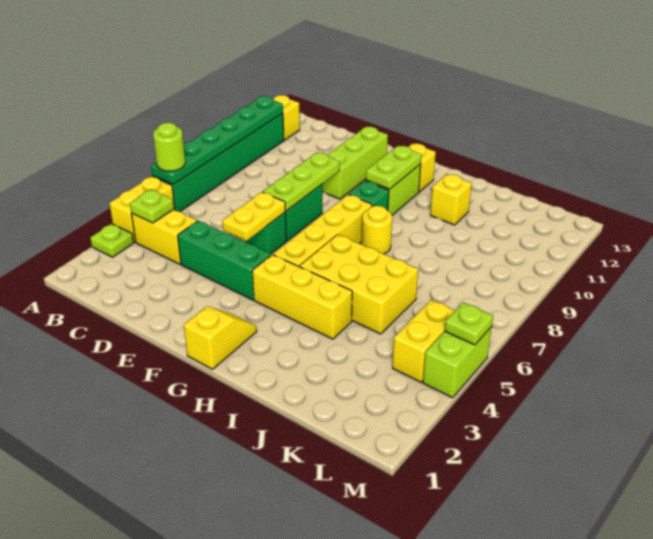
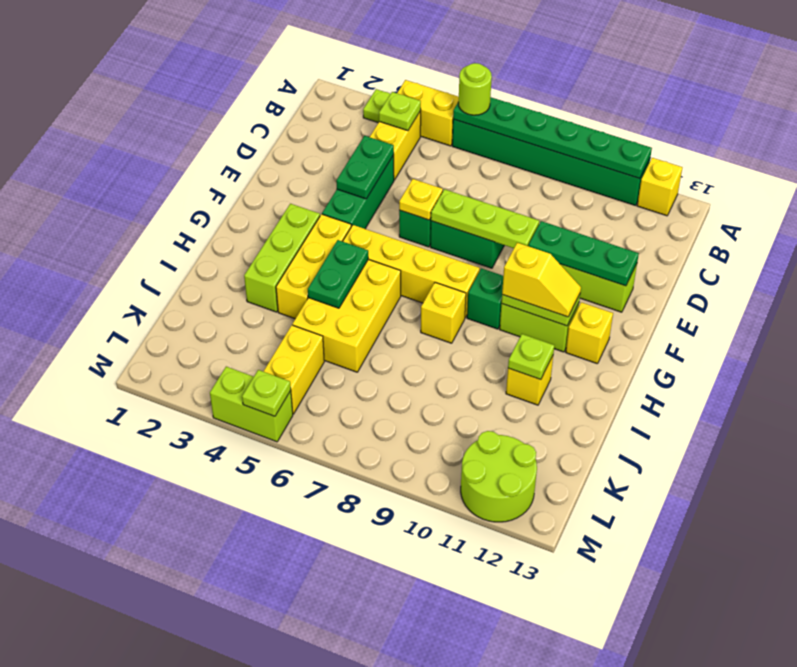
none -> green plate D4:E4 level 2
yellow plate E5:E6 level 2 -> yellow plate E6 level 2
none -> green plate E10:E12 level 2
yellow slope G1:G2 level 1 top 1 -> yellow slope G10:G11 level 3 top 10
none -> lime brick G3:I3 level 1
none -> green plate H5:I5 level 2
yellow round brick H8 level 1 -> yellow brick H8 level 1
none -> lime plate I11 level 2
yellow brick L4:L5 level 1 -> yellow brick K5:L5 level 1
none -> lime round brick L11:M12 level 1

